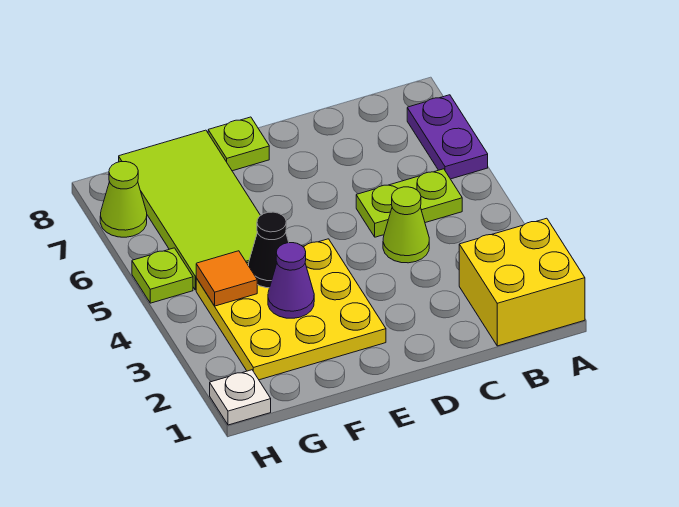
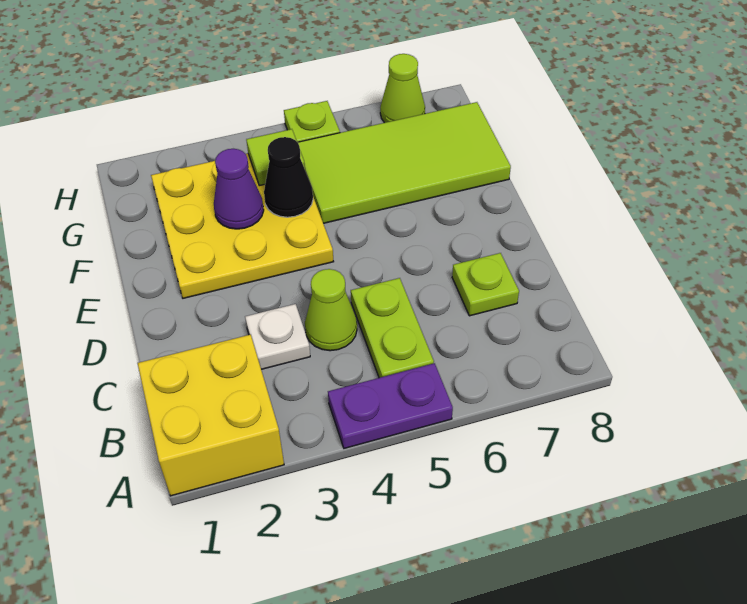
purple plate A6:A7 level 1 -> purple plate A4:A5 level 1
lime plate E8 level 1 -> lime plate C7 level 1
orange tile G4 level 2 -> lime tile G4 level 2
white plate H1 level 1 -> white plate C3 level 1

